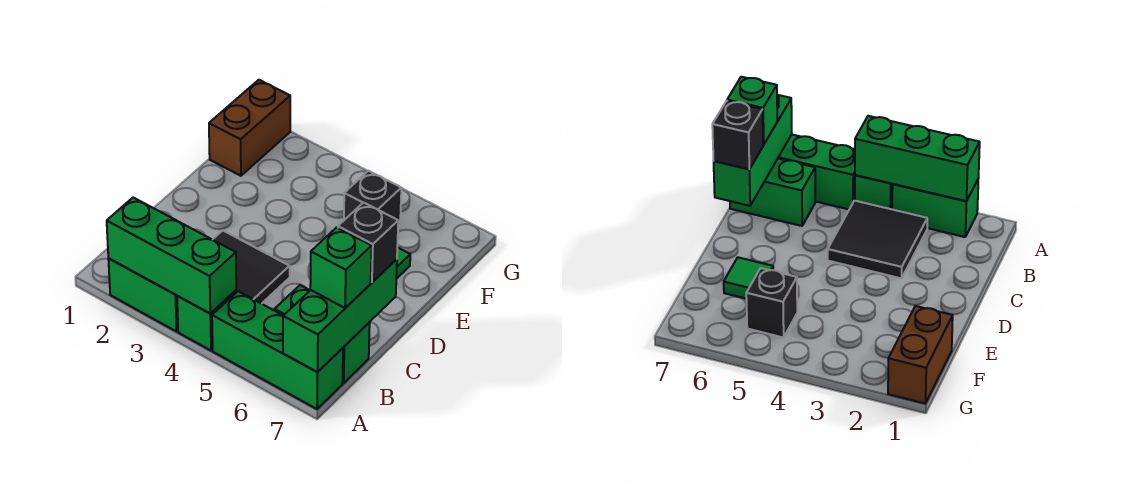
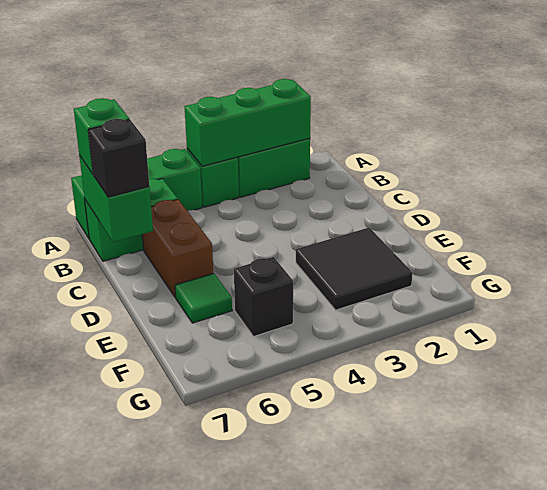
green brick A7:C7 level 2 -> green brick B7:C7 level 2
black tile B3:C4 level 1 -> black tile E2:F3 level 1
brown brick F1:G1 level 1 -> brown brick C6:D6 level 1

